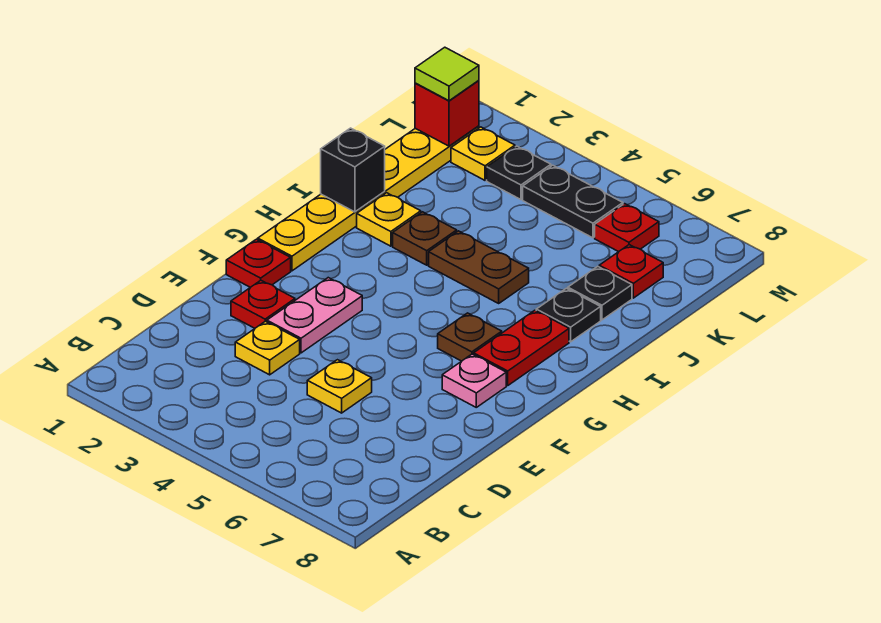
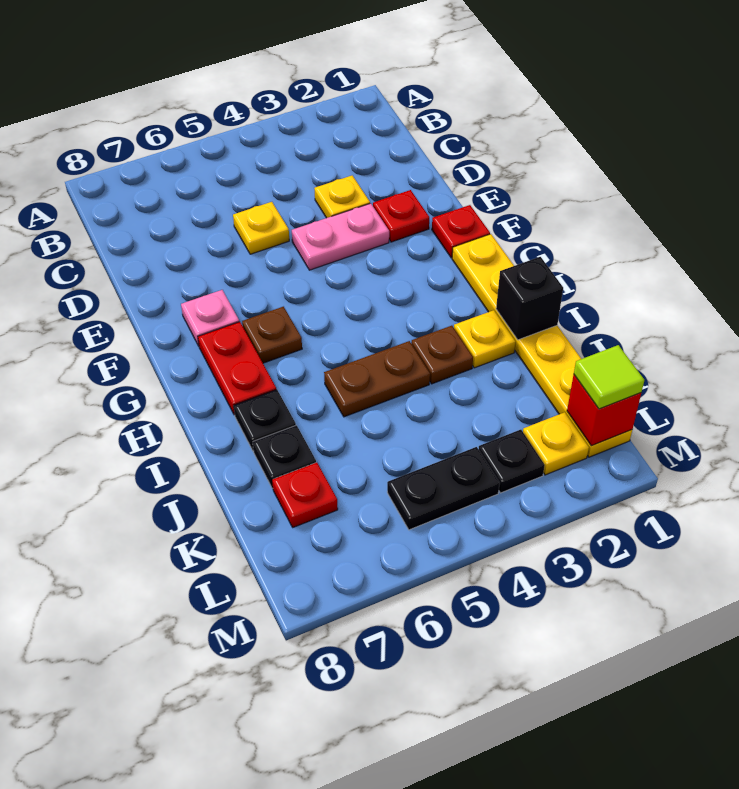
pink plate E3:F3 level 1 -> pink plate E3:E4 level 1
red plate L6 level 1 -> none

